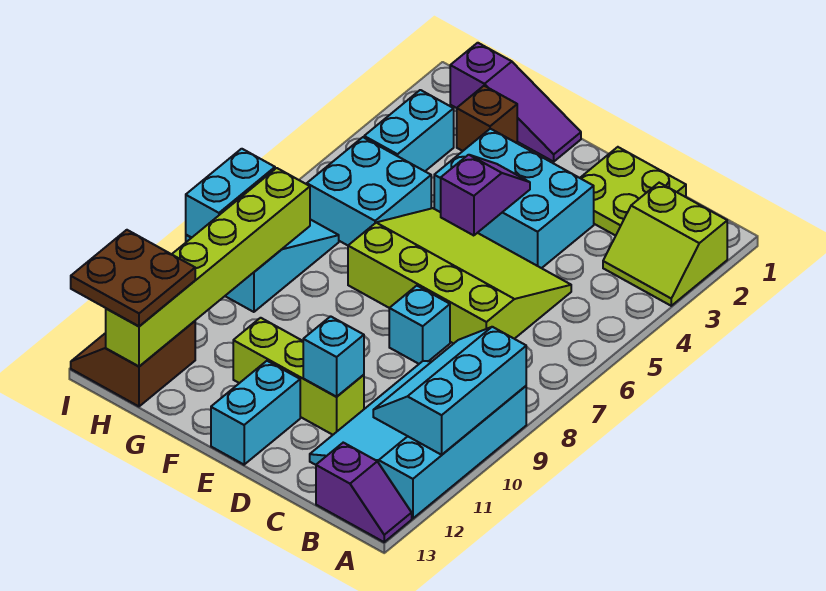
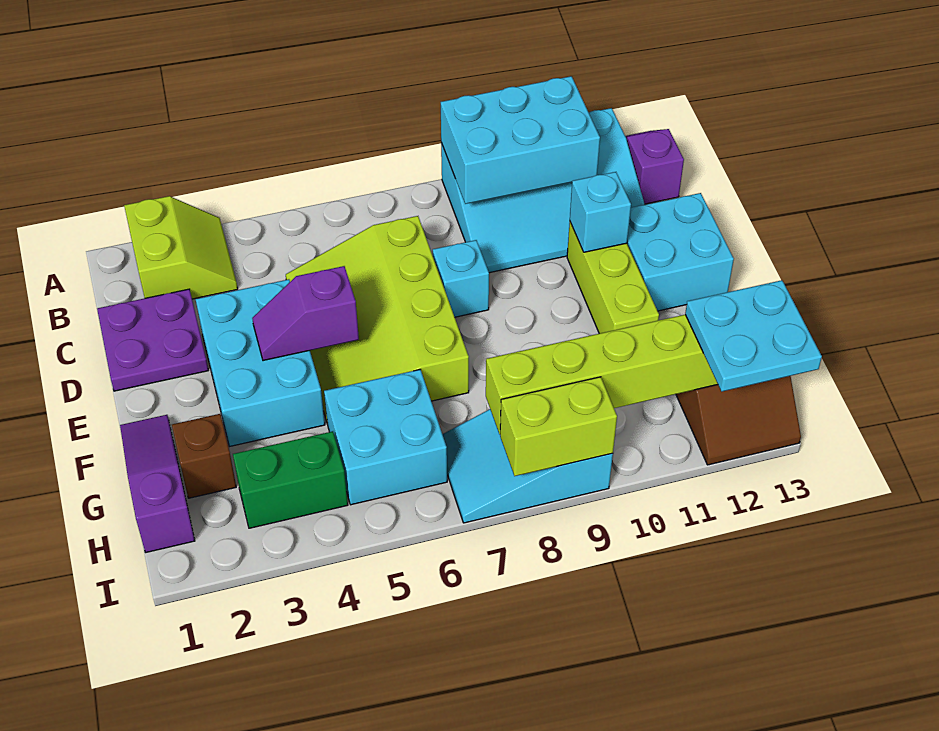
cyan slope A9:B11 level 2 top A -> cyan brick A9:B11 level 2
lime plate C1:D2 level 1 -> purple plate C1:D2 level 1
cyan brick E12:E13 level 1 -> cyan brick D12:E13 level 1
cyan brick H3:H4 level 1 -> green brick H3:H4 level 1
brown plate H12:I13 level 3 -> cyan plate H12:I13 level 3
cyan brick I8:I9 level 2 -> lime brick I8:I9 level 2

